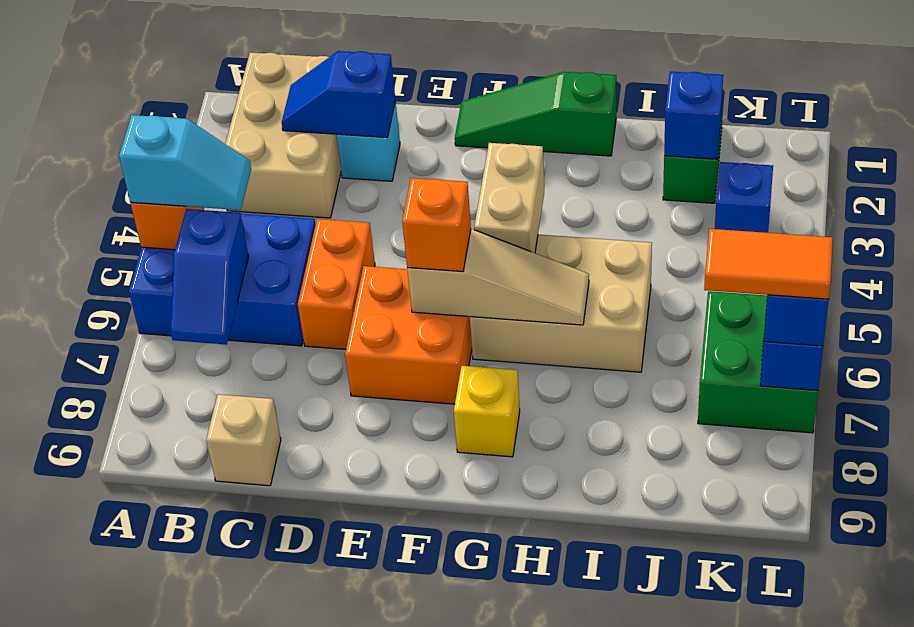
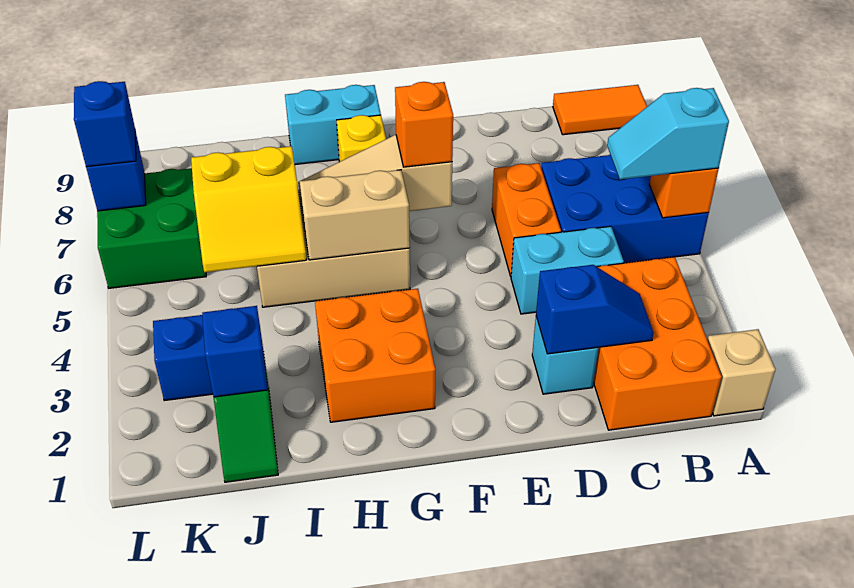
tan brick B1:C3 level 1 -> orange brick B1:C3 level 1
blue slope B6:B7 level 2 top 6 -> none
none -> cyan brick C4:D4 level 1
tan brick C9 level 1 -> tan brick A1 level 1
orange brick E6:F7 level 1 -> orange brick G2:H3 level 1
green slope F1:H1 level 1 top H -> none
tan brick G4:G5 level 2 -> tan brick G5:H5 level 2
none -> cyan brick G9:H9 level 1
none -> yellow slope I5:J6 level 2 top 6
orange tile K7:L7 level 4 -> orange tile A9:B9 level 1

